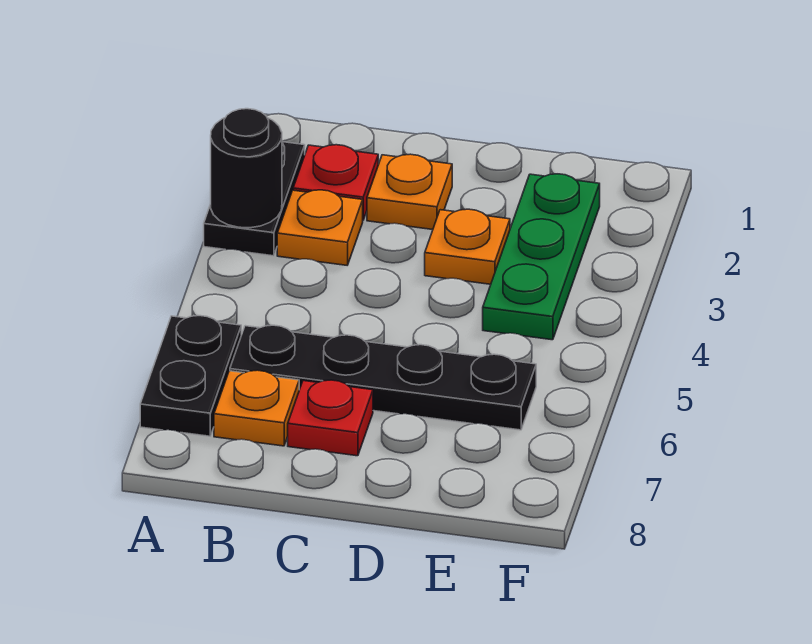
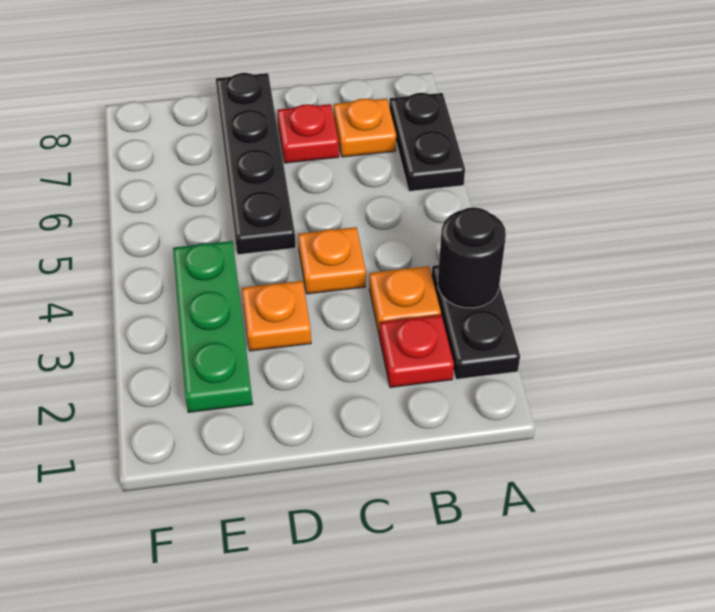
black plate B6:E6 level 1 -> black plate D5:D8 level 1
orange plate C2 level 1 -> orange plate C4 level 1

